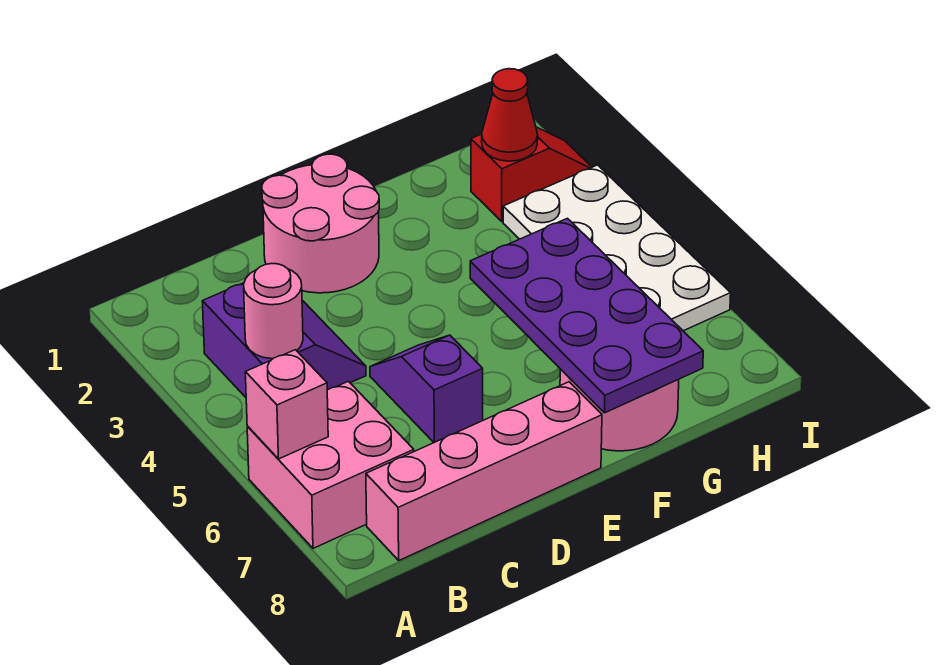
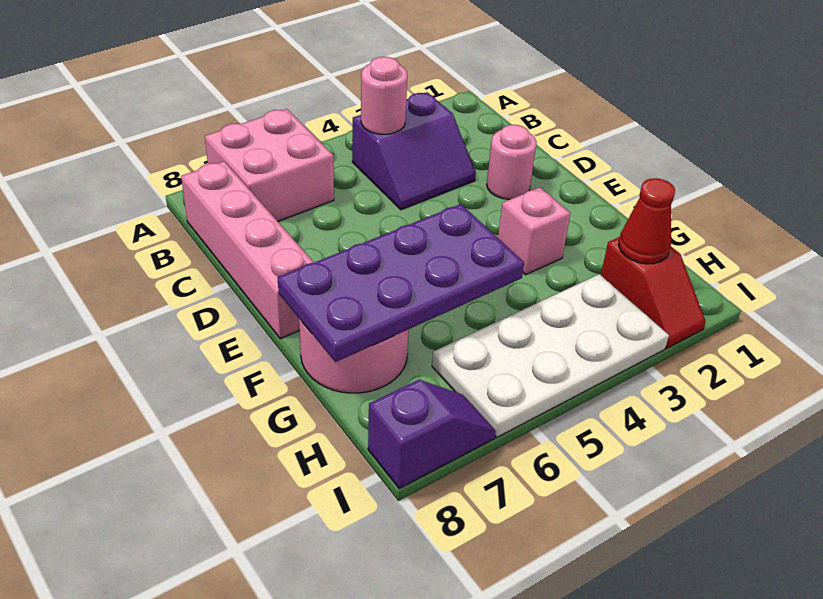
pink brick A6 level 2 -> pink brick F3 level 1
pink round brick D1:E2 level 1 -> pink round brick D2 level 1
purple slope D5:D6 level 1 top 6 -> purple slope I7:I8 level 1 top 8

